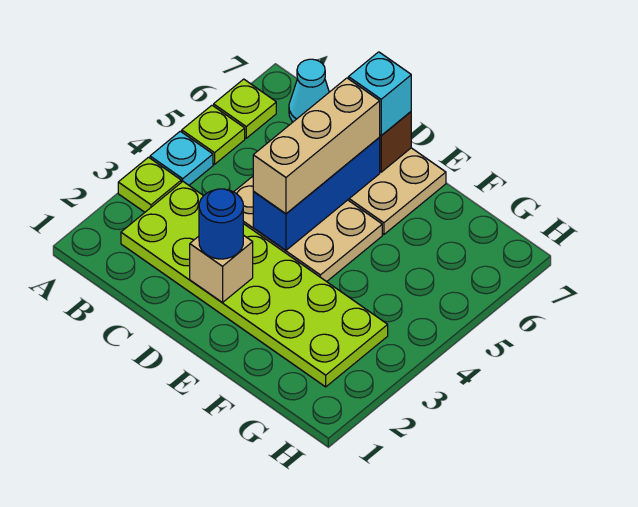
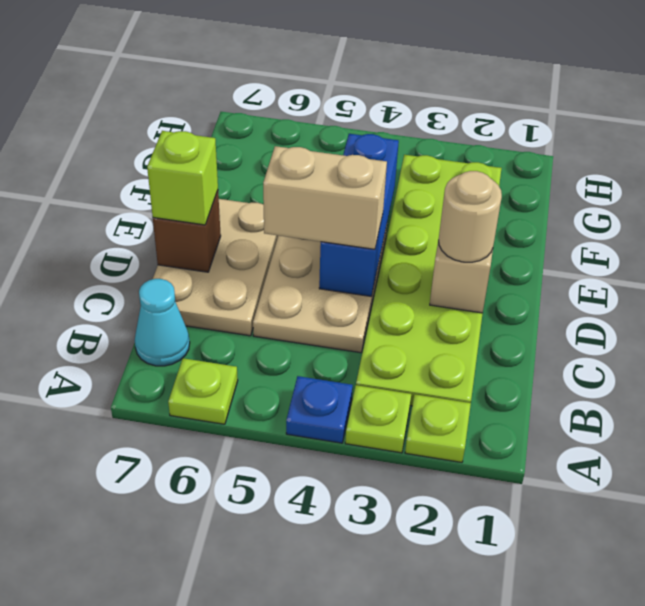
cyan plate A4 level 1 -> blue plate A4 level 1
lime plate A5 level 1 -> lime plate A2 level 1
blue round brick D2 level 3 -> tan round brick D2 level 3
blue brick D4:D6 level 2 -> blue brick D4:F4 level 2
tan brick D4:D6 level 3 -> tan brick D4:D5 level 3
cyan brick D7 level 3 -> lime brick D7 level 3

